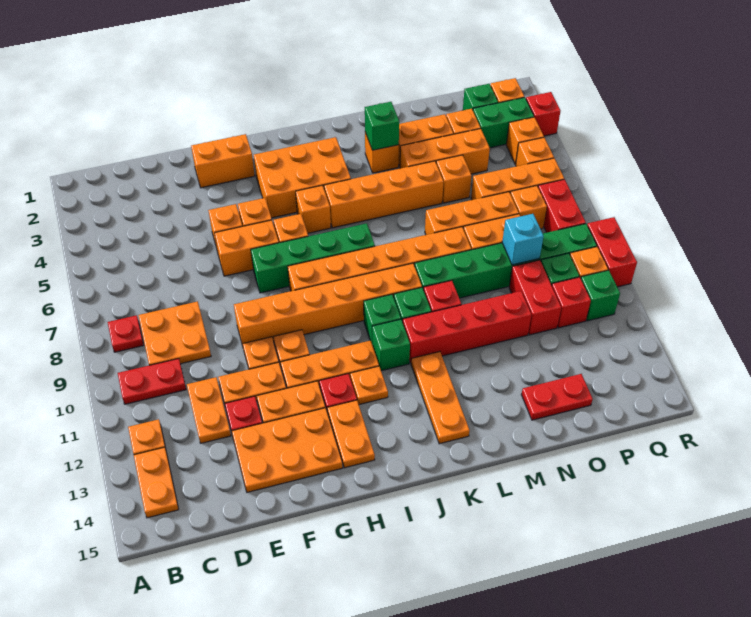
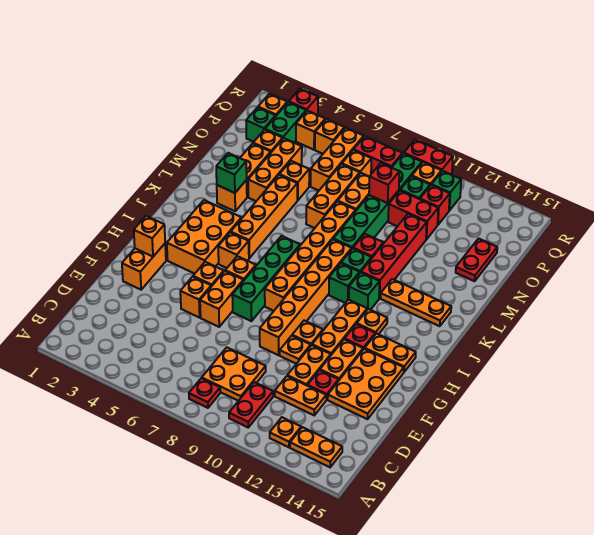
none -> orange brick G2 level 2
cyan brick O9 level 2 -> red brick O9 level 2

